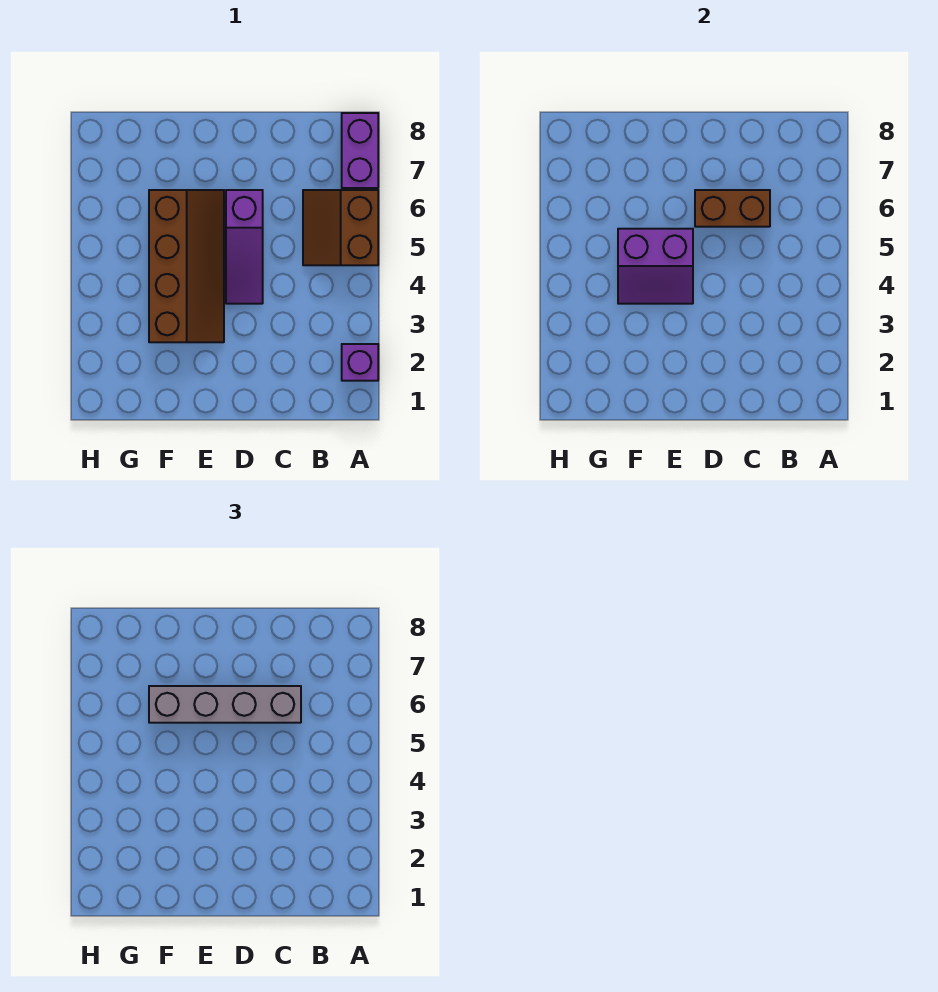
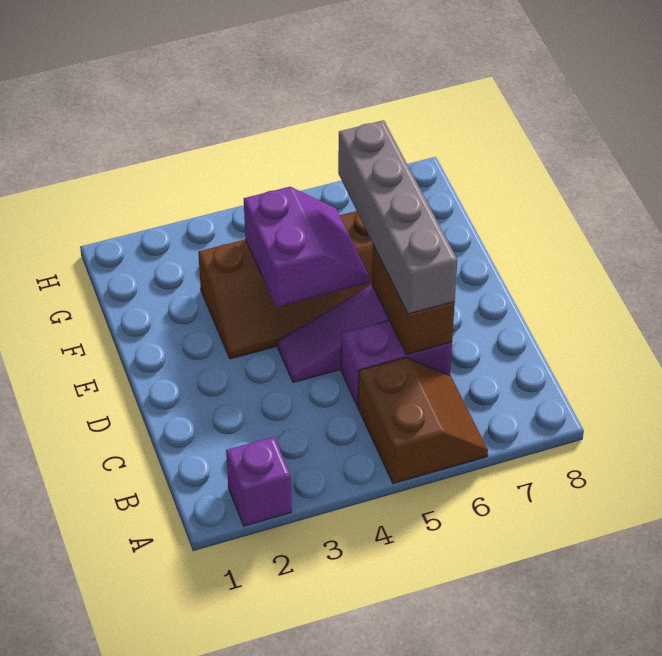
brown slope A5:B6 level 1 top A -> brown slope A5:B6 level 1 top 5
purple brick A7:A8 level 1 -> purple brick C5:C6 level 1
purple slope E4:F5 level 2 top 5 -> purple slope E4:F5 level 2 top 4

